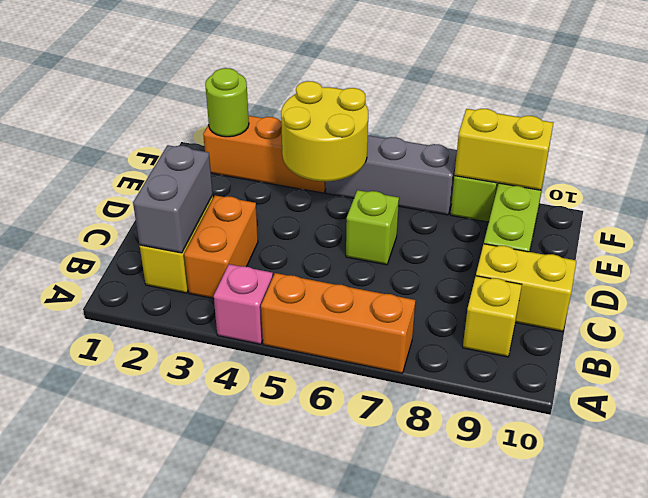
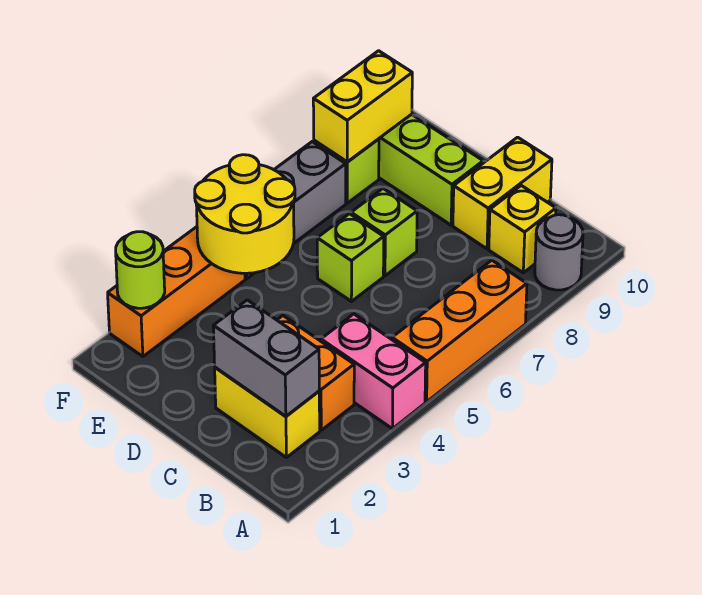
pink brick A4 level 1 -> pink brick A4:B4 level 1
none -> grey round brick A9 level 1
none -> lime brick D7 level 1

